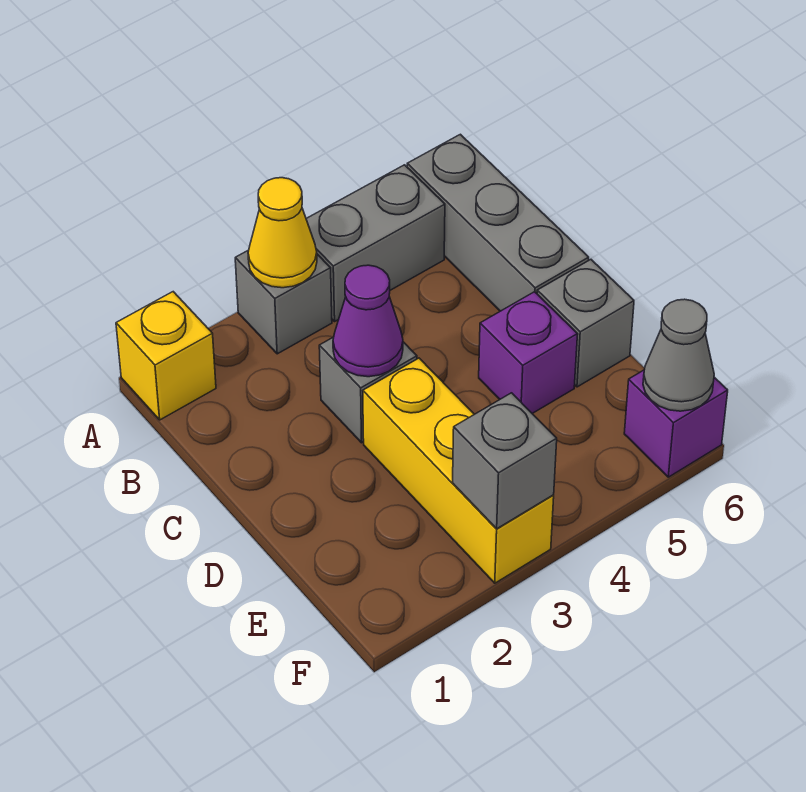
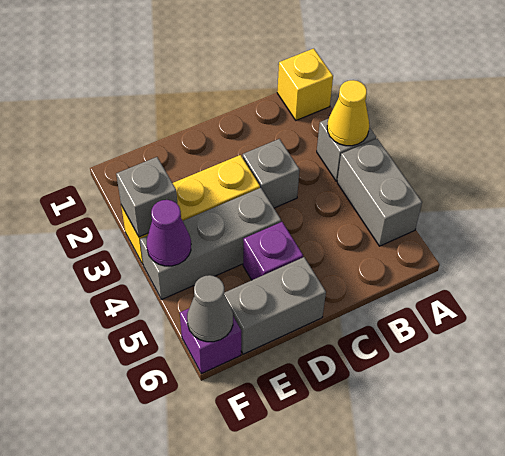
grey brick A6:C6 level 1 -> grey brick D4:F4 level 1
purple cone C3 level 2 -> purple cone F4 level 2
grey brick D6 level 1 -> grey brick D6:E6 level 1

